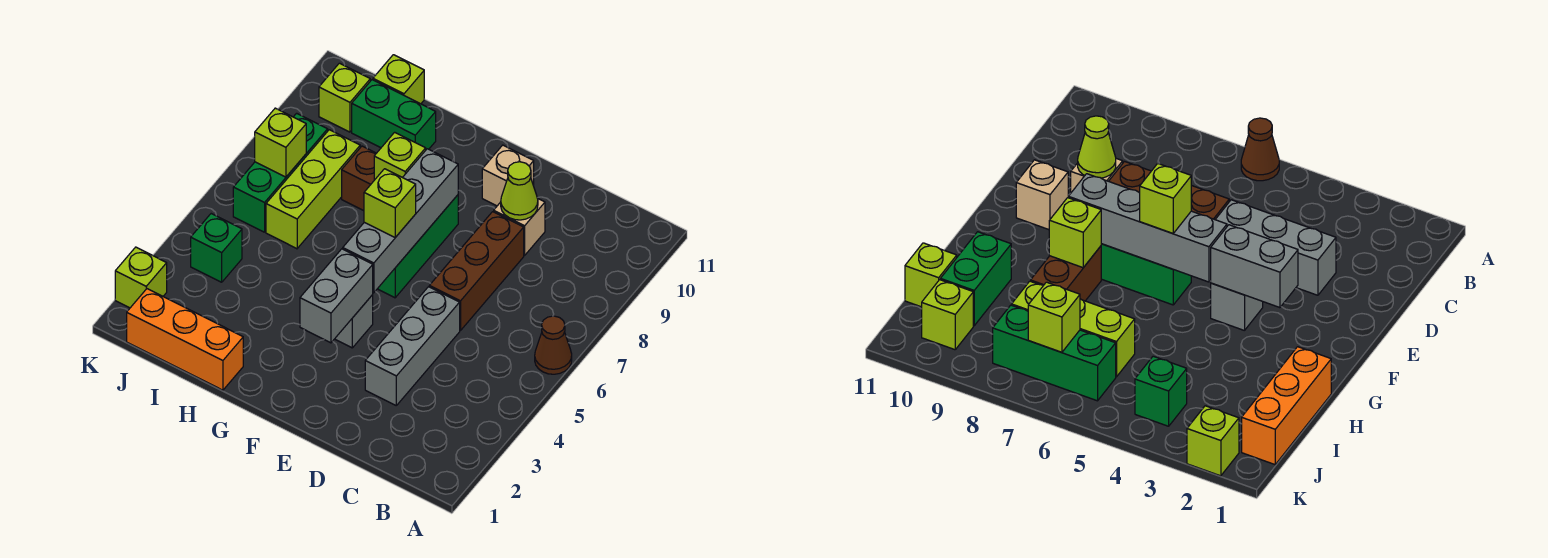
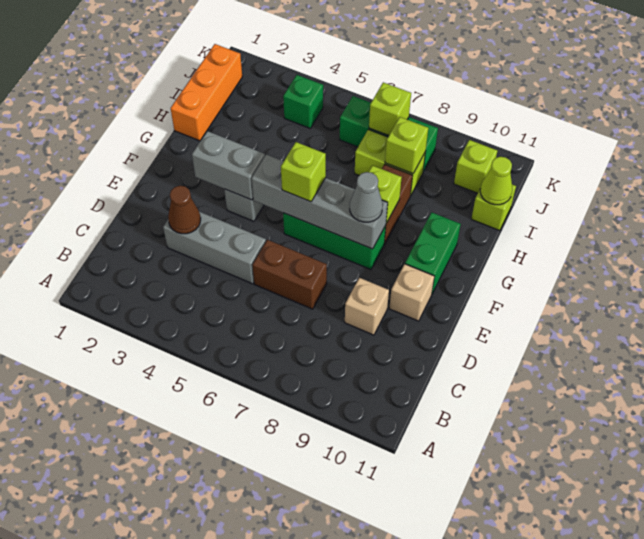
brown cone A6 level 1 -> brown cone D3 level 2
brown brick D6:D8 level 1 -> brown brick D6:D7 level 1
lime cone D9 level 2 -> lime cone I11 level 2
none -> grey cone F8 level 3
green brick H10:I10 level 1 -> green brick F10:G10 level 1
lime brick I6:I8 level 1 -> lime brick I7:I8 level 1
lime brick K2 level 1 -> lime brick I8 level 2

